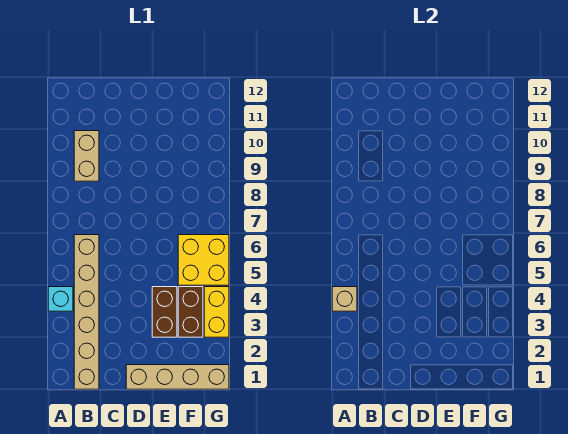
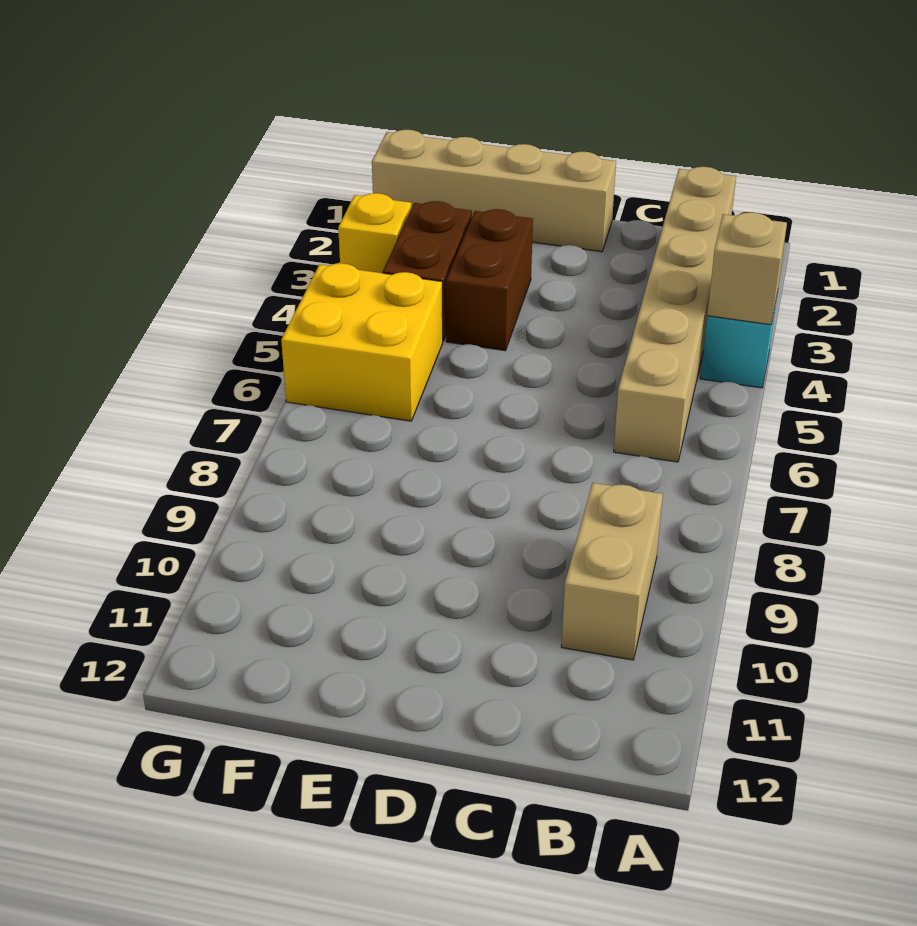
yellow brick G3:G4 level 1 -> yellow brick G3 level 1

